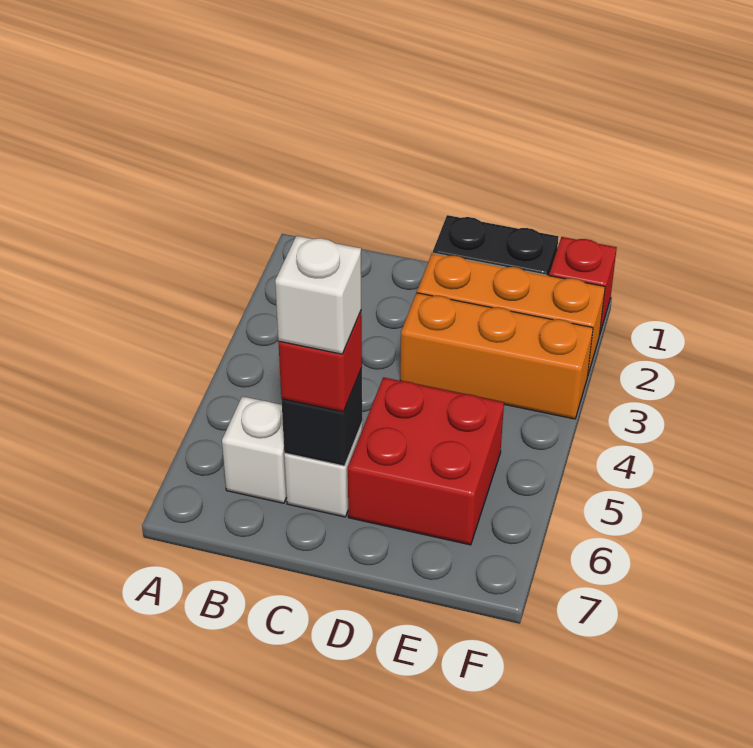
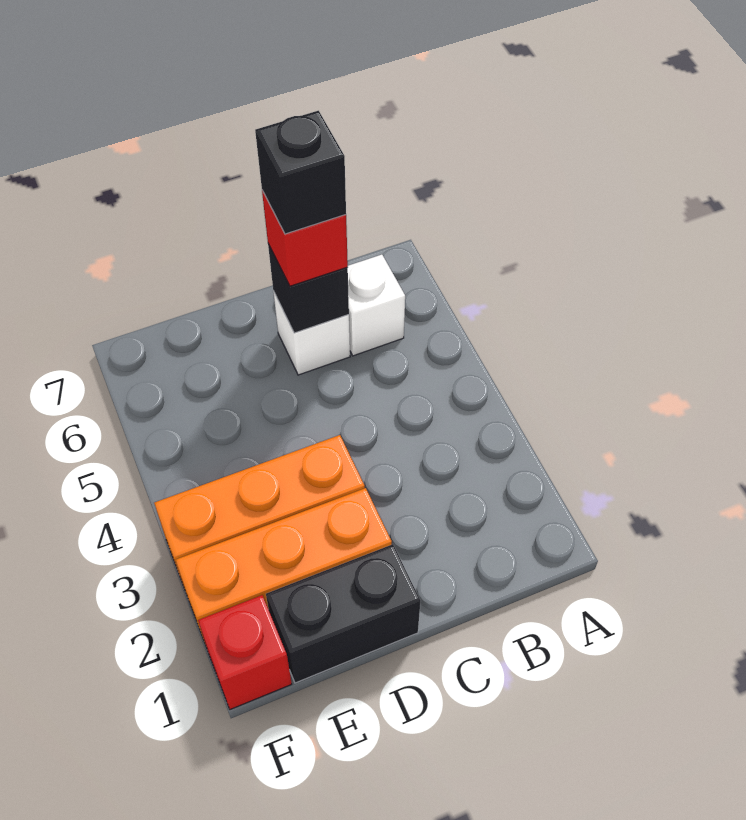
white brick C6 level 4 -> black brick C6 level 4
red brick D5:E6 level 1 -> none

